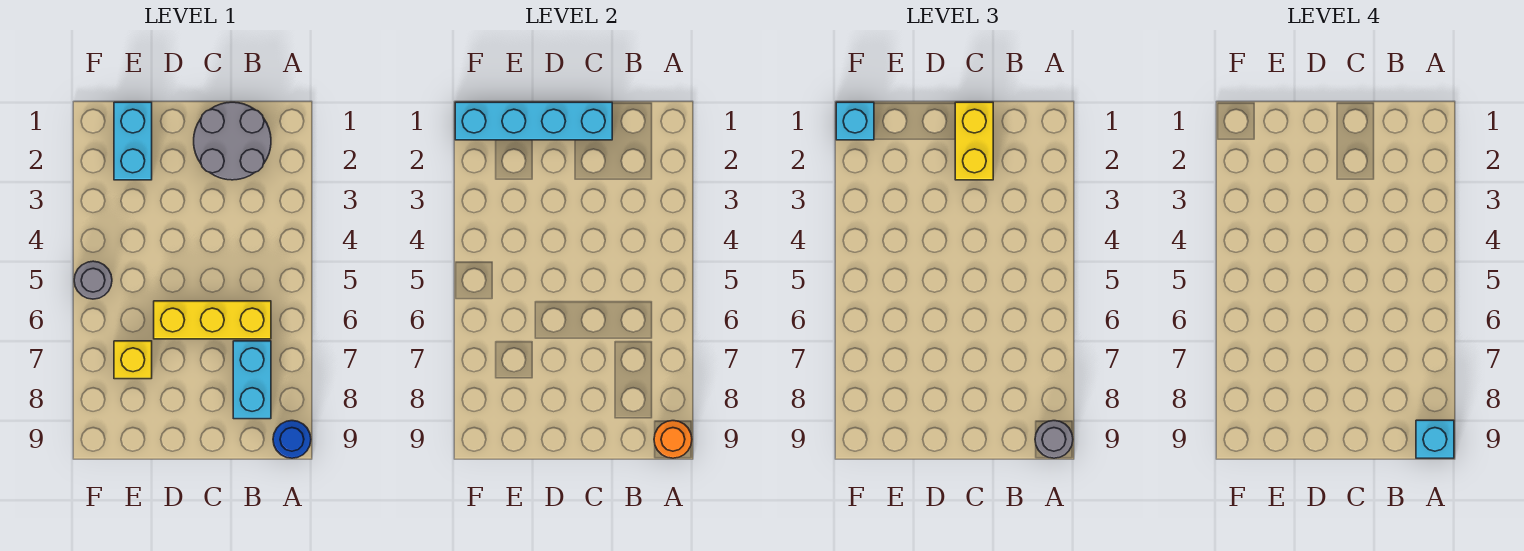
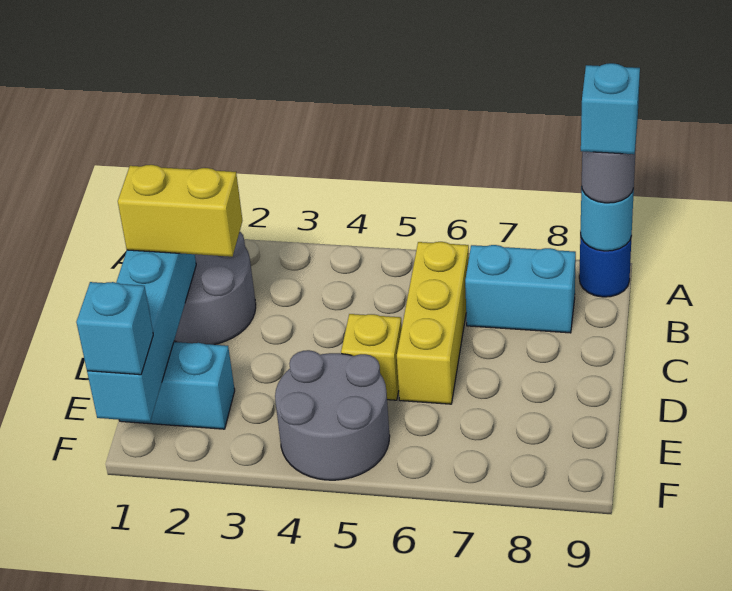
orange round brick A9 level 2 -> cyan round brick A9 level 2
yellow brick E7 level 1 -> yellow brick D5 level 1
grey round brick F5 level 1 -> grey round brick E4:F5 level 1

